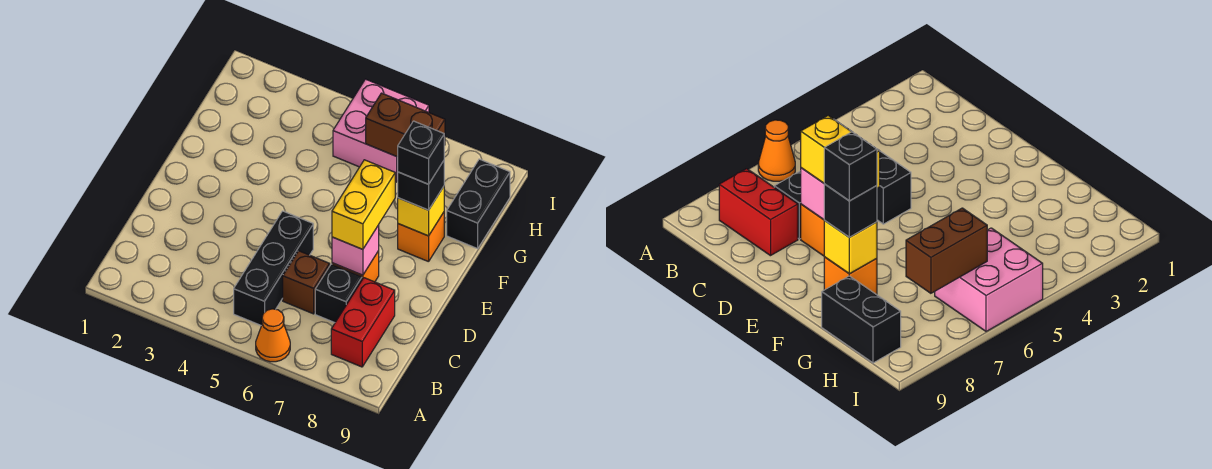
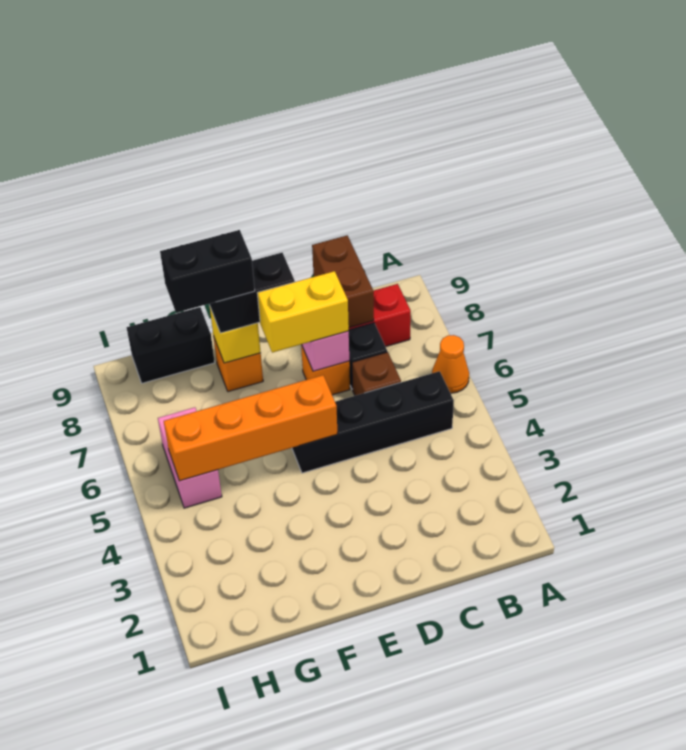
black brick B5:D5 level 1 -> black brick B5:E5 level 1
none -> orange brick E5:H5 level 2
black brick F8 level 3 -> black brick E8:F8 level 3
black brick F8 level 4 -> black brick F8:G8 level 4
pink brick H5:I6 level 1 -> pink brick H5:H6 level 1
brown brick H6:H7 level 2 -> brown brick C8:C9 level 2

